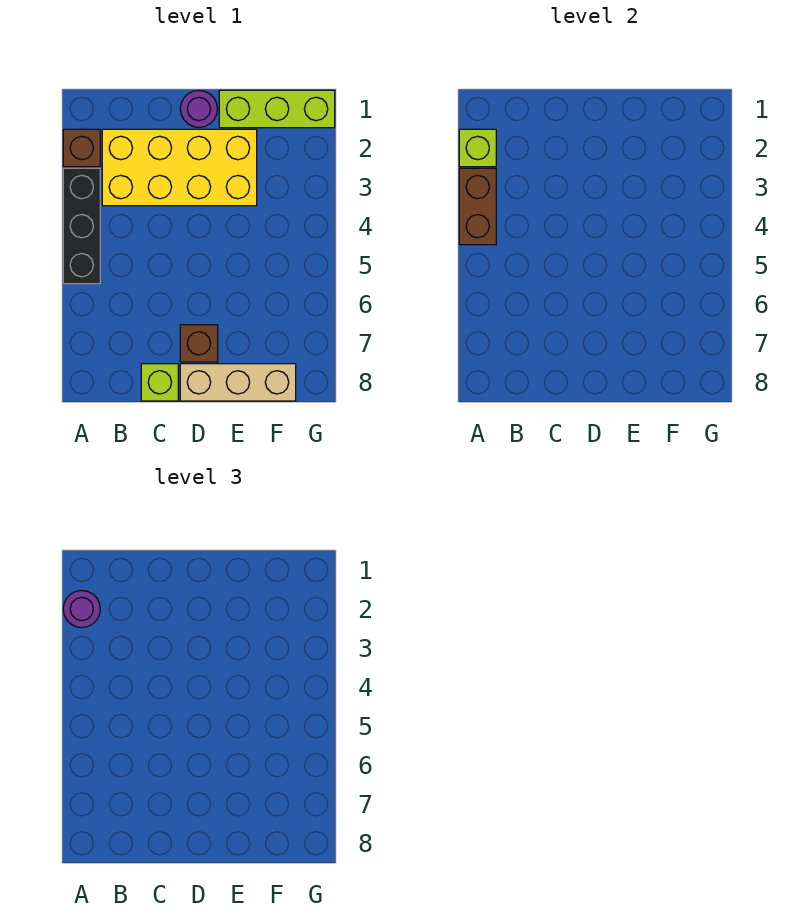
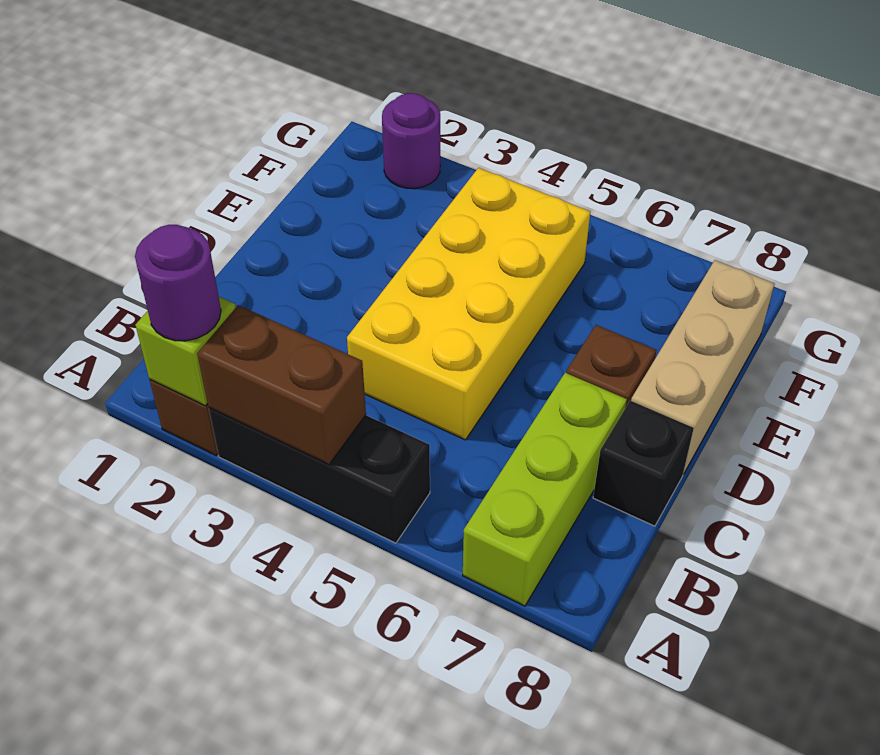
yellow brick B2:E3 level 1 -> yellow brick C4:F5 level 1
lime brick C8 level 1 -> black brick C8 level 1
purple round brick D1 level 1 -> purple round brick G2 level 1
lime brick E1:G1 level 1 -> lime brick A7:C7 level 1

